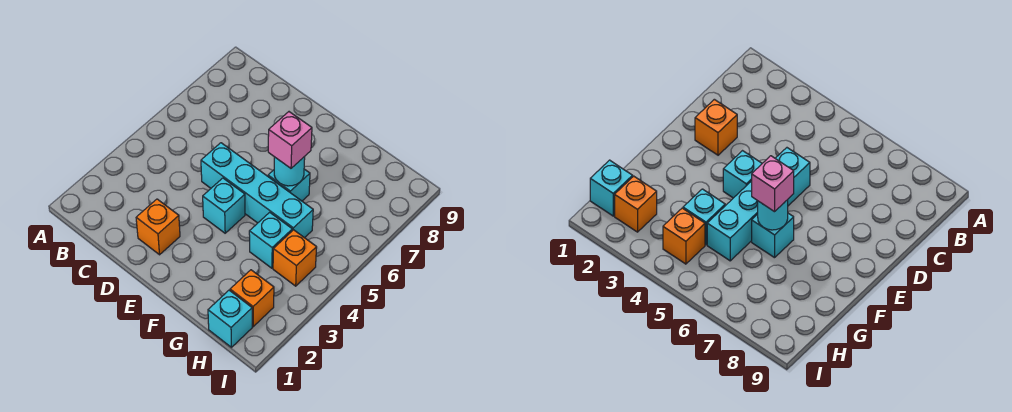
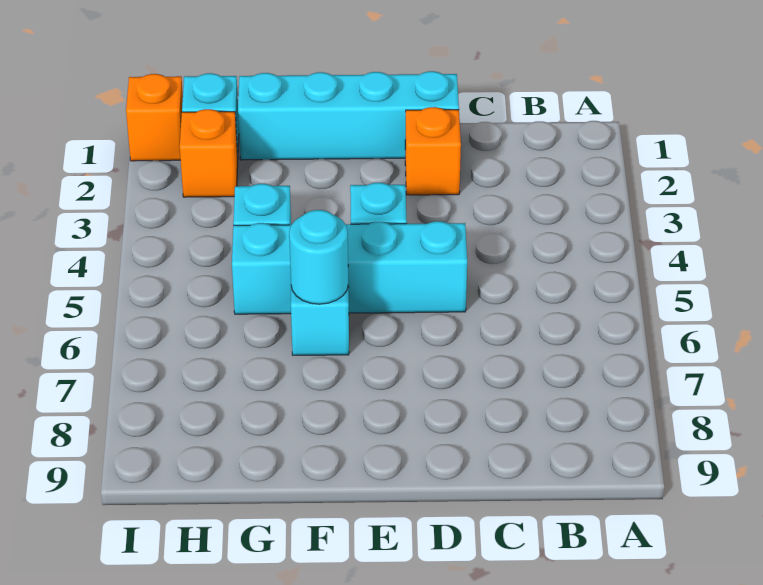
none -> cyan brick D1:G1 level 1
pink brick F6 level 3 -> none
orange brick H4 level 1 -> orange brick I1 level 1

